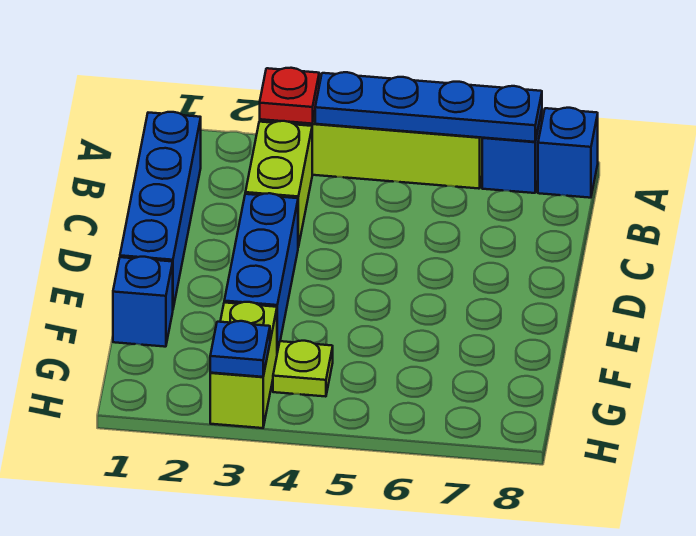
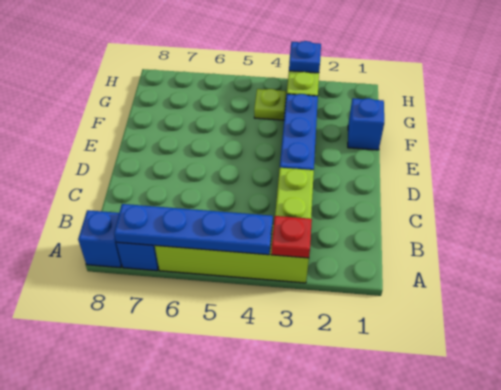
blue brick B1:E1 level 1 -> none

